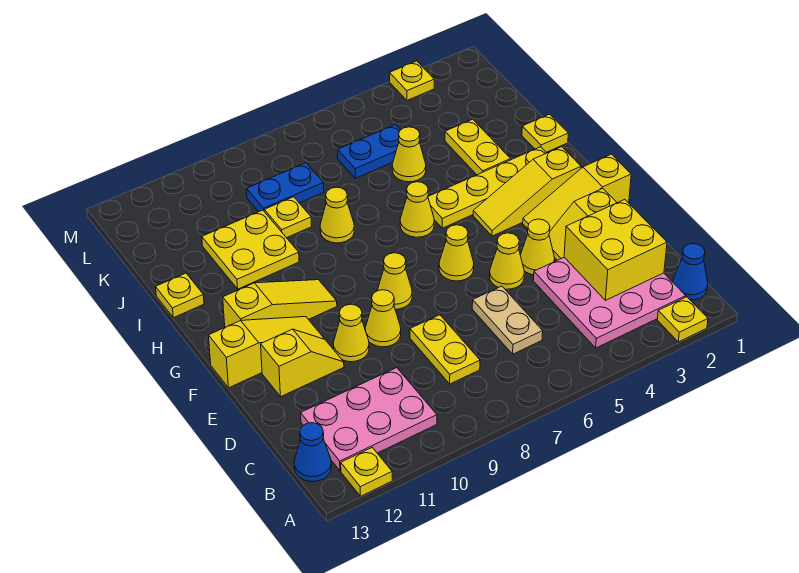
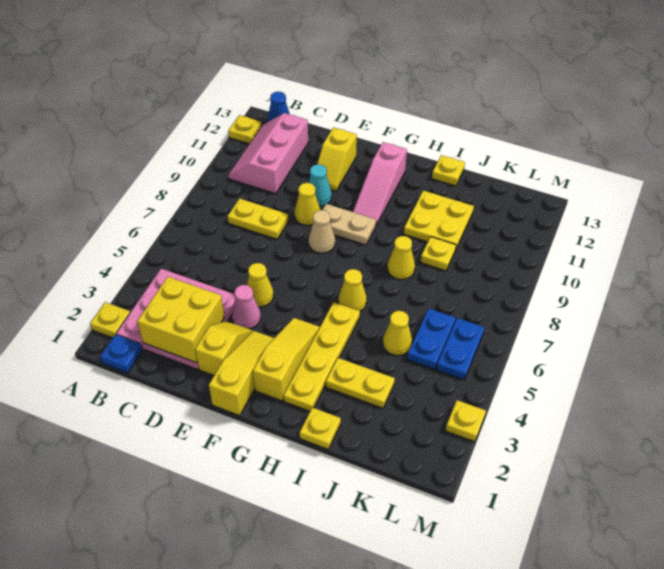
blue cone B1 level 1 -> blue plate B1 level 1
pink plate B10:C12 level 1 -> pink slope B10:C12 level 1 top C
tan plate C6:D6 level 1 -> tan plate F9:G9 level 1
yellow cone E4 level 1 -> pink cone E4 level 1
yellow cone E10 level 1 -> cyan cone E10 level 1
yellow cone F6 level 1 -> none
yellow cone F8 level 1 -> tan cone F8 level 1
yellow slope F11:F13 level 1 top 13 -> none
yellow slope G10:G12 level 1 top 12 -> pink slope G10:G12 level 1 top 12
blue plate K8:K9 level 1 -> blue plate L5:L6 level 1

